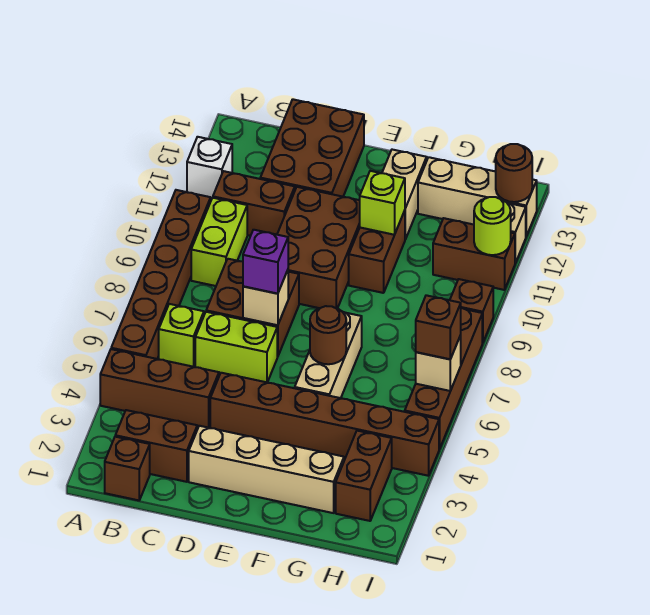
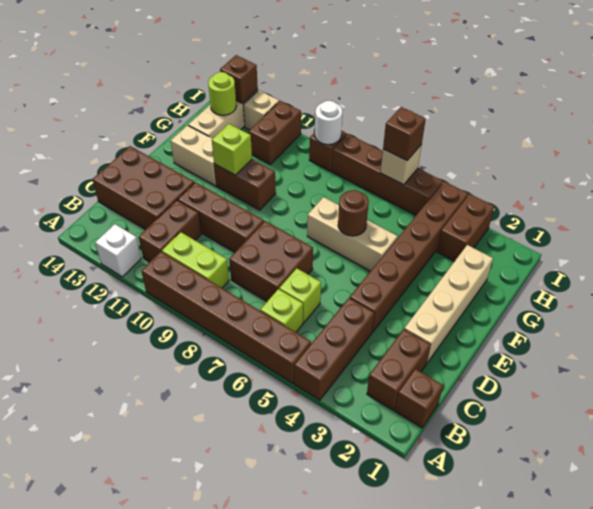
lime brick C6:D6 level 1 -> lime brick C6 level 1
tan brick D7 level 2 -> none
purple brick D7 level 3 -> none
brown brick D9:E11 level 1 -> brown brick D9:D11 level 1
brown brick H2:H3 level 1 -> brown brick H3:I3 level 1
none -> white round brick I9 level 2
lime round brick I11 level 2 -> lime round brick H13 level 2
brown round brick I13 level 2 -> brown brick I13 level 2

